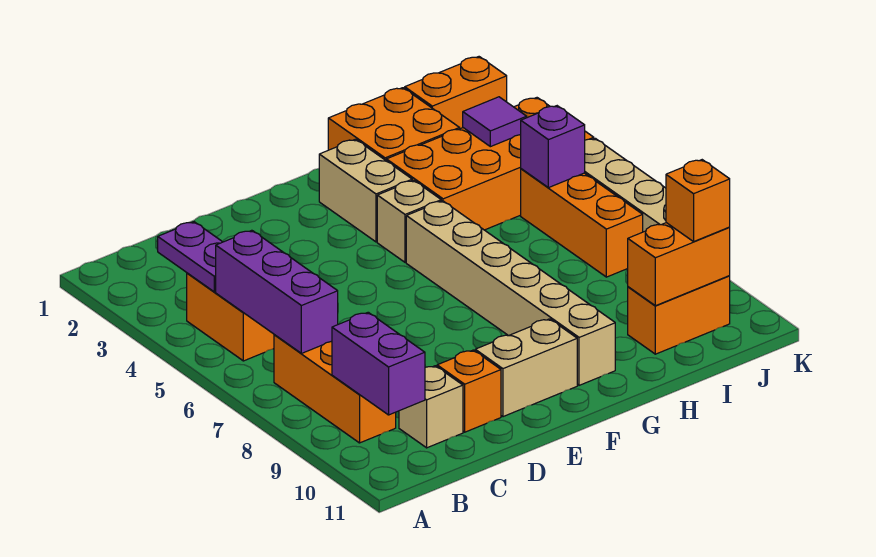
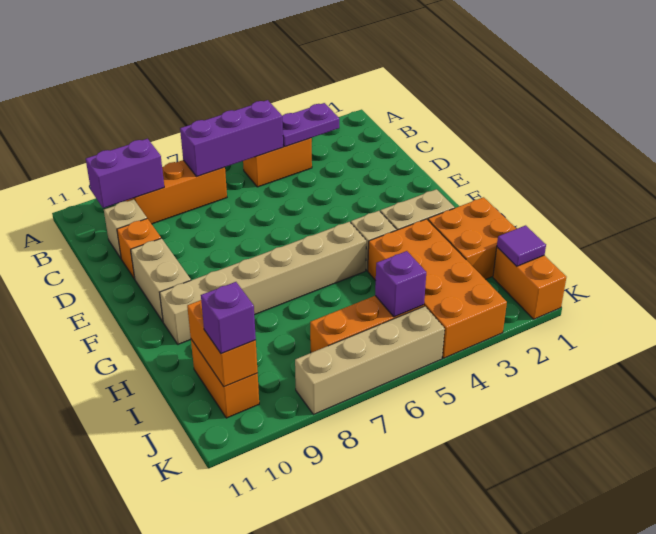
purple tile J3 level 2 -> purple tile J1 level 2
orange brick J10 level 3 -> purple brick J10 level 3

